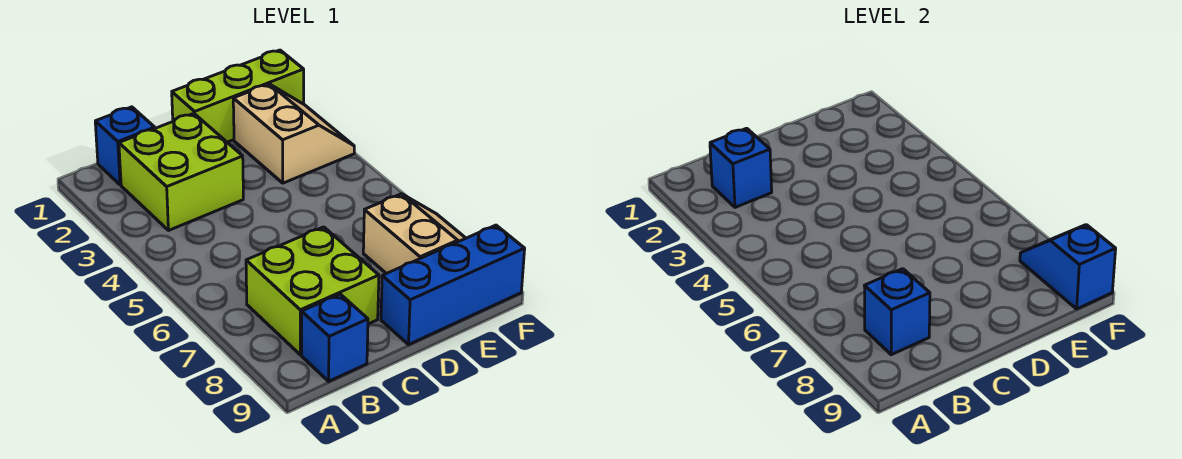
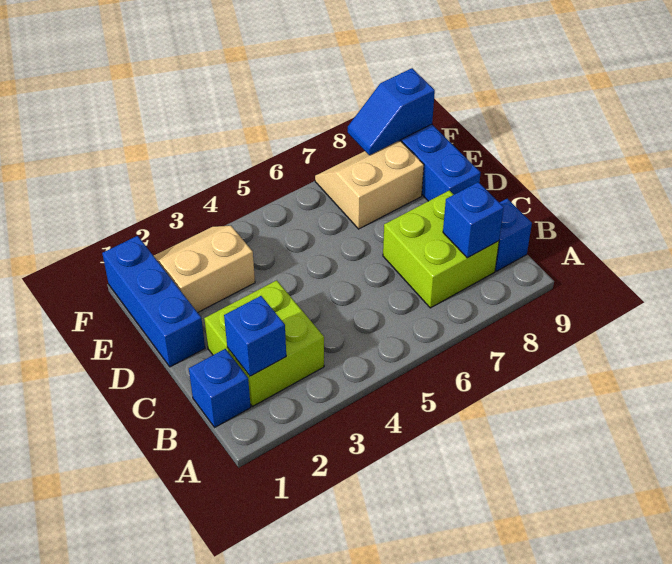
lime brick D1:F1 level 1 -> blue brick D1:F1 level 1

